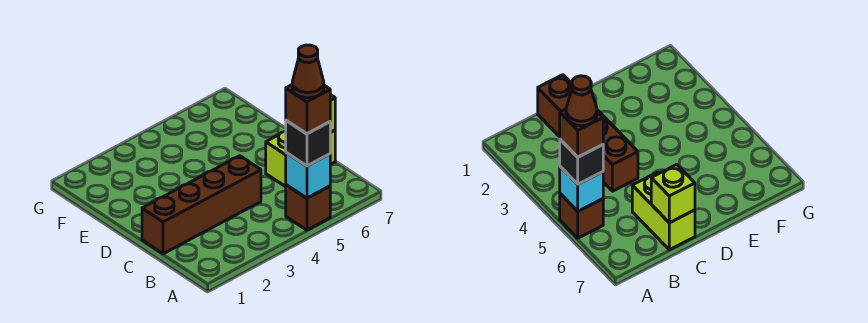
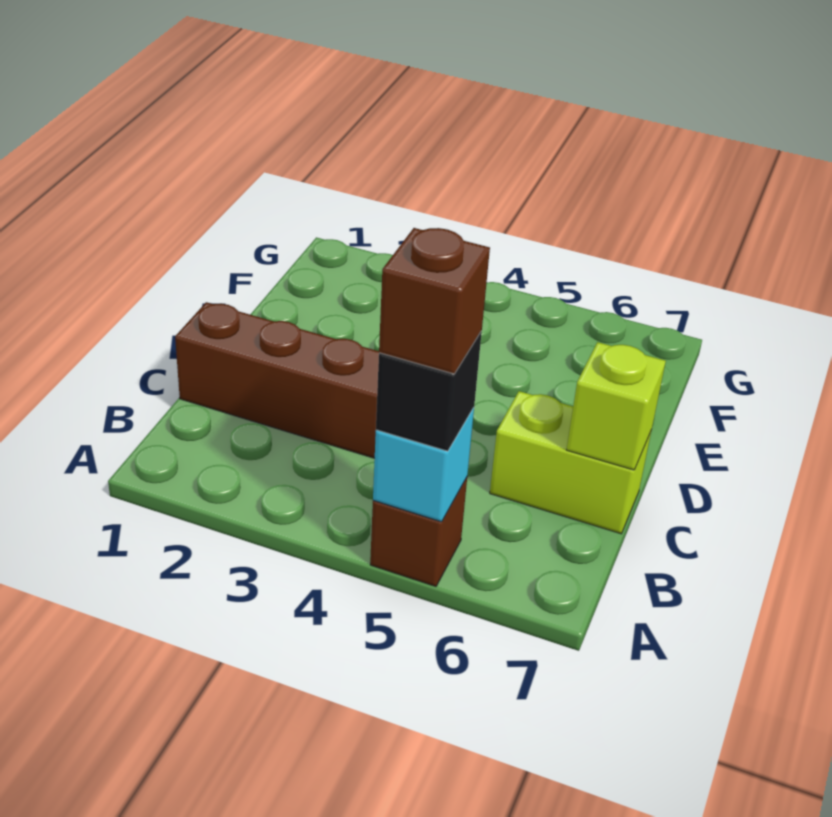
brown cone A5 level 5 -> none

